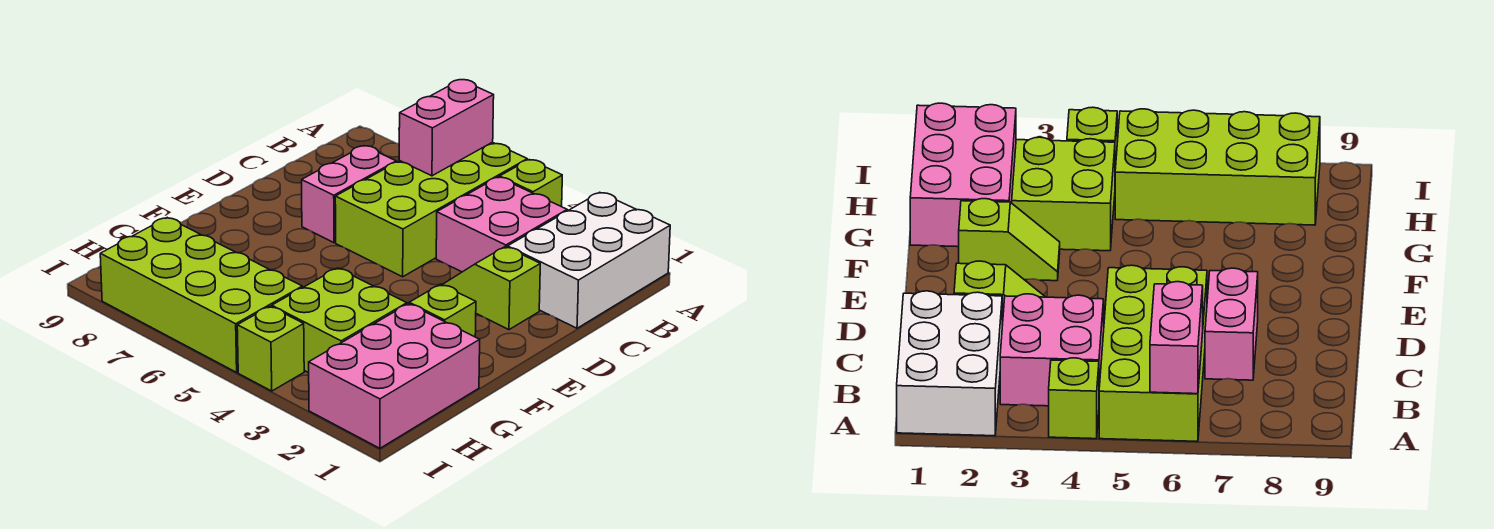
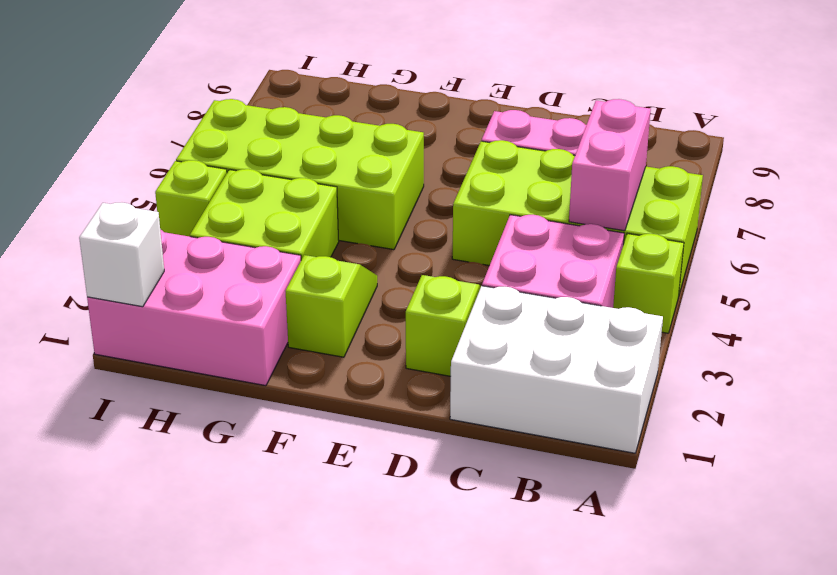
pink brick A6:B6 level 2 -> pink brick B5:B6 level 2
lime brick H5:I8 level 1 -> lime brick F5:I6 level 1
none -> white brick I1 level 2

